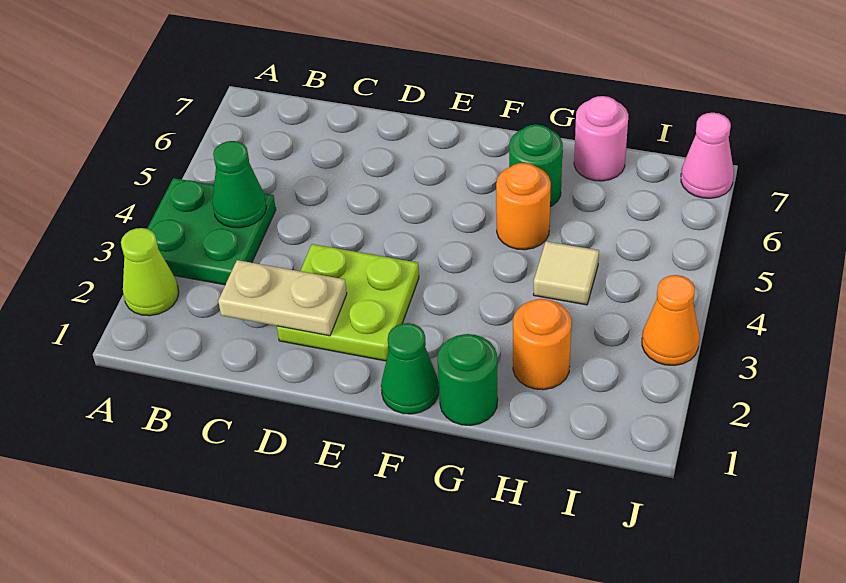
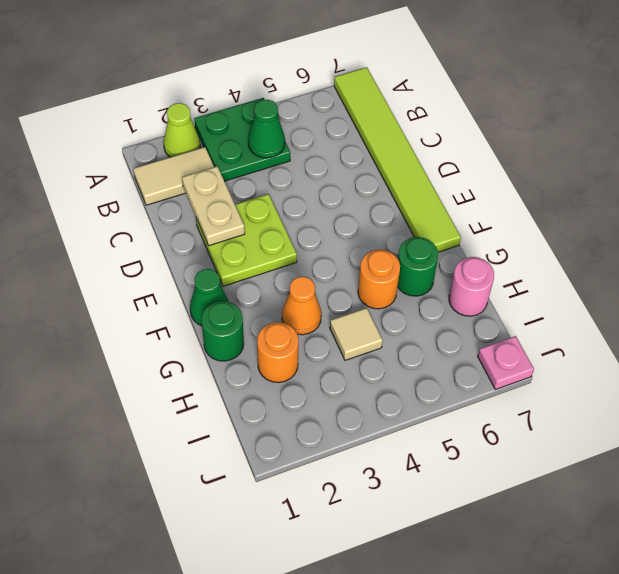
none -> lime tile A7:F7 level 1
none -> tan tile B1:B2 level 1
orange cone J3 level 1 -> orange cone G3 level 1
pink cone J7 level 1 -> pink plate J7 level 1

